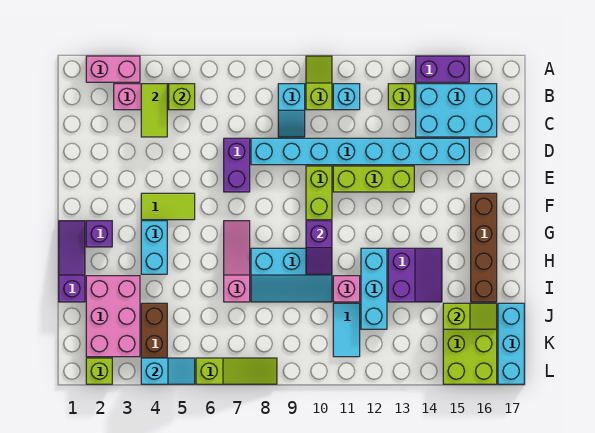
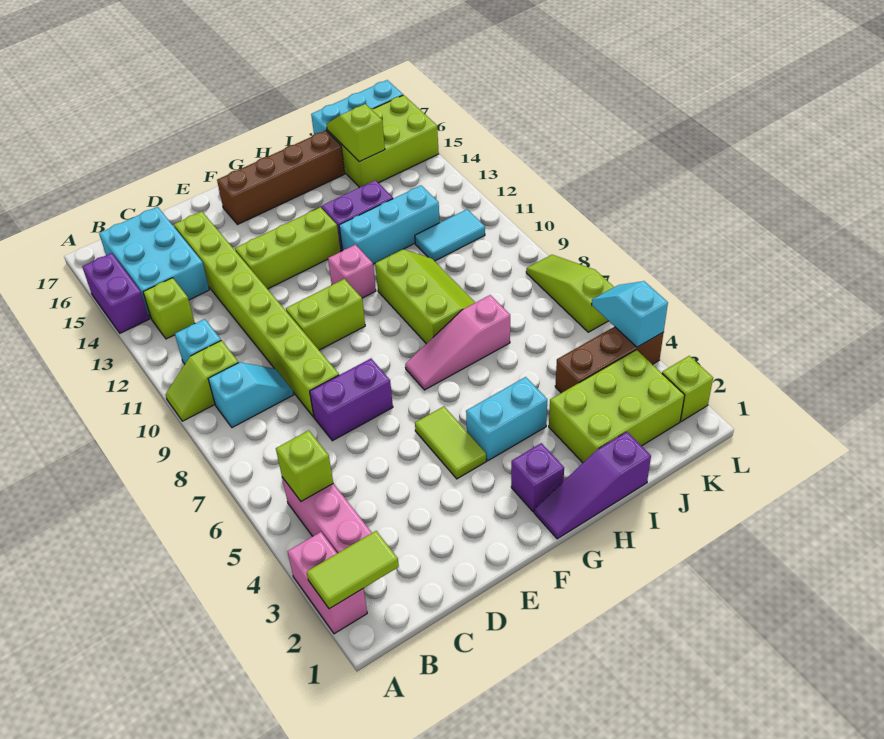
lime tile B4:C4 level 2 -> lime tile A2:B2 level 2
cyan brick D8:D15 level 1 -> lime brick D8:D15 level 1
lime brick E11:E13 level 1 -> lime brick E13:G13 level 1
purple slope G10:H10 level 2 top G -> none
cyan slope H8:I10 level 1 top H -> lime slope H8:I10 level 1 top H
pink brick I2:K3 level 1 -> lime brick I2:K3 level 1
pink brick I11 level 1 -> pink brick G11 level 1

